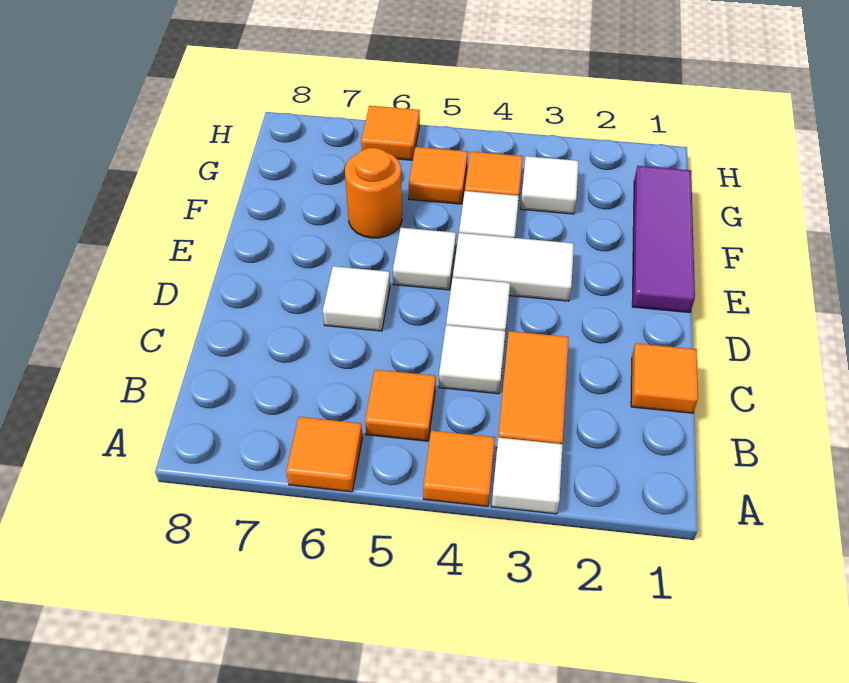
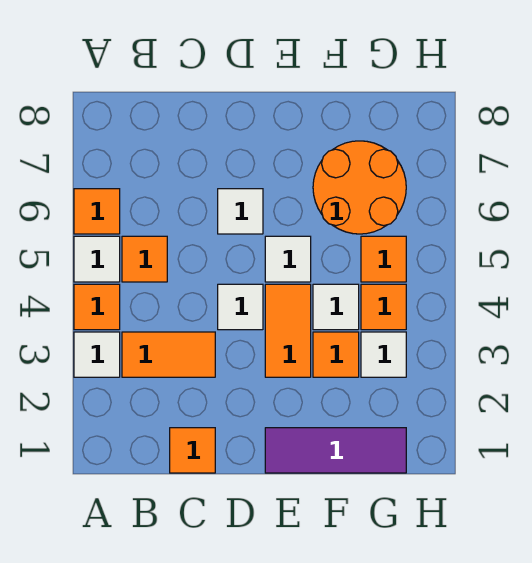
white tile C4 level 1 -> white tile A5 level 1
white tile E3:E4 level 1 -> orange tile E3:E4 level 1
orange round brick F6 level 1 -> orange round brick F6:G7 level 1
orange tile H6 level 1 -> orange tile F3 level 1

